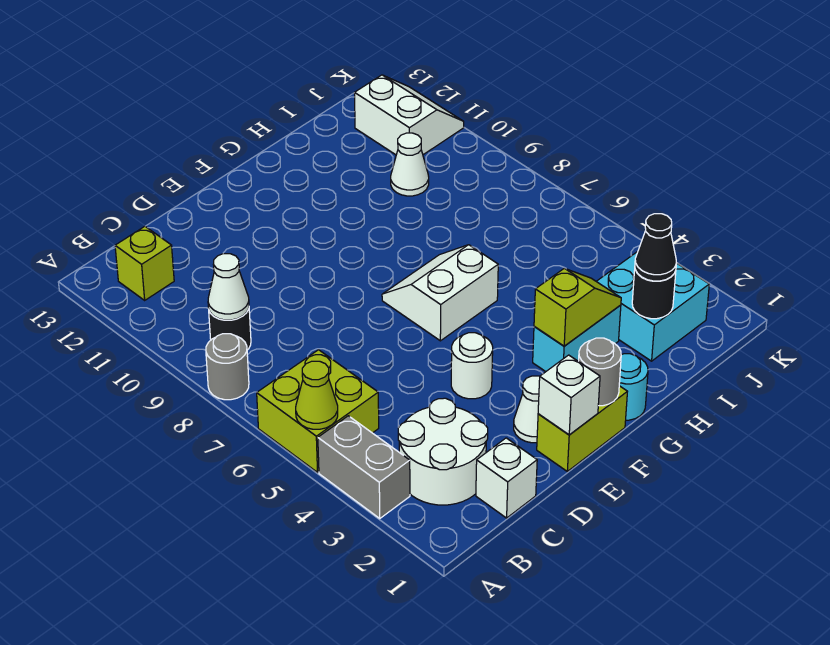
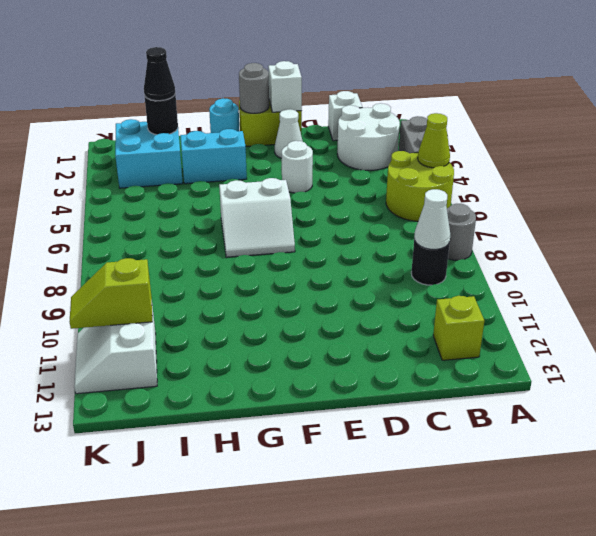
lime brick A5:B6 level 1 -> lime round brick A5:B6 level 1
lime slope G3:H3 level 2 top G -> lime slope J11:K11 level 2 top J
white cone I10 level 1 -> none

